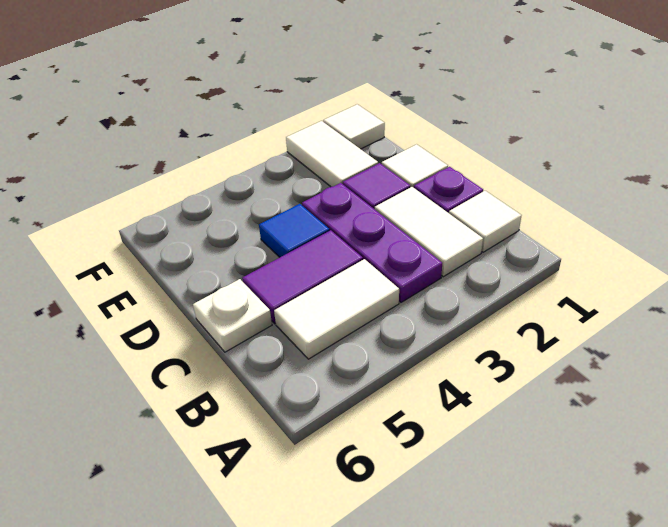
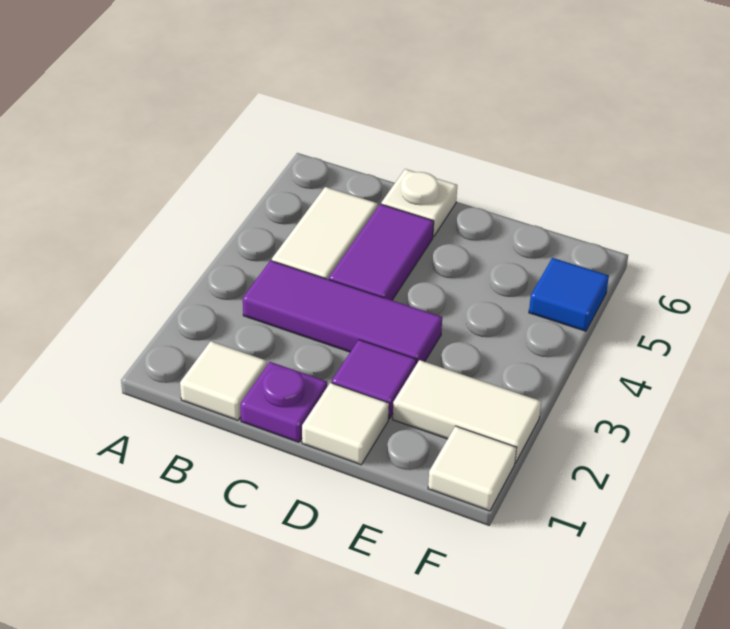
white tile B2:C2 level 1 -> none
purple plate B3:D3 level 1 -> purple tile B3:D3 level 1
blue tile D4 level 1 -> blue tile F5 level 1

